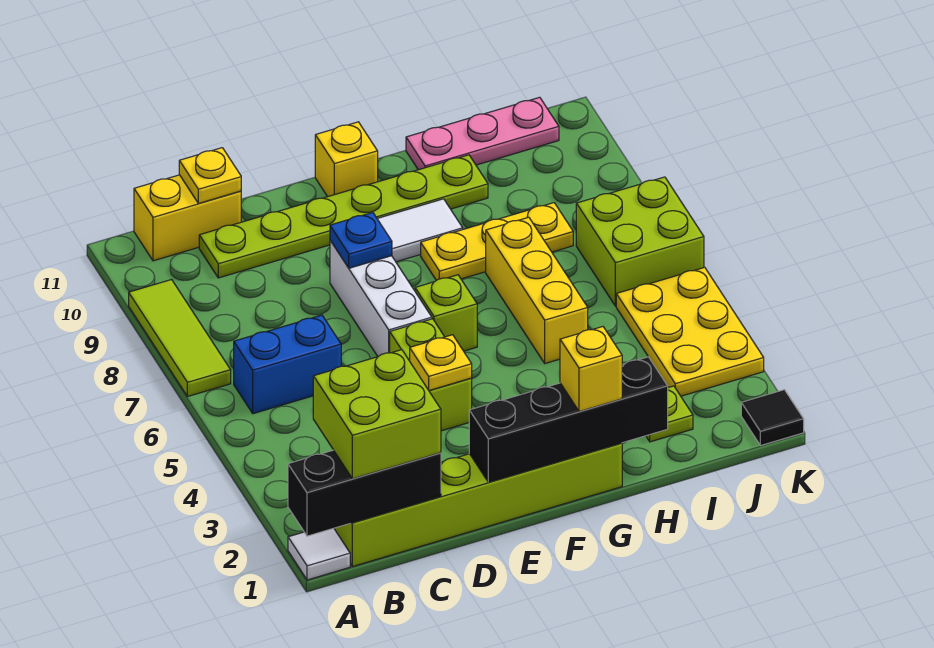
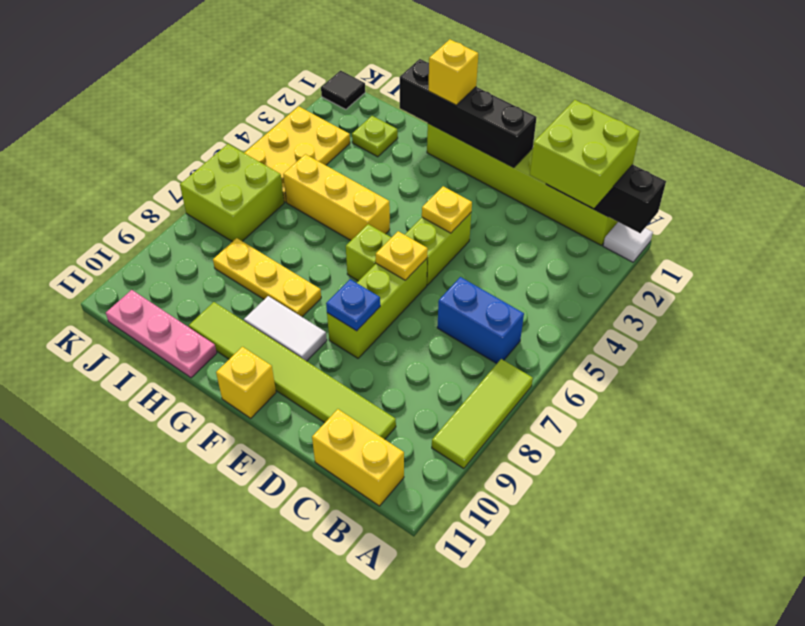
lime plate C10:H10 level 1 -> lime tile C10:H10 level 1
yellow plate C11 level 2 -> yellow plate E6 level 2
white brick E6:E8 level 1 -> lime brick E6:E8 level 1
yellow brick H5:H7 level 1 -> yellow brick G5:I5 level 1

